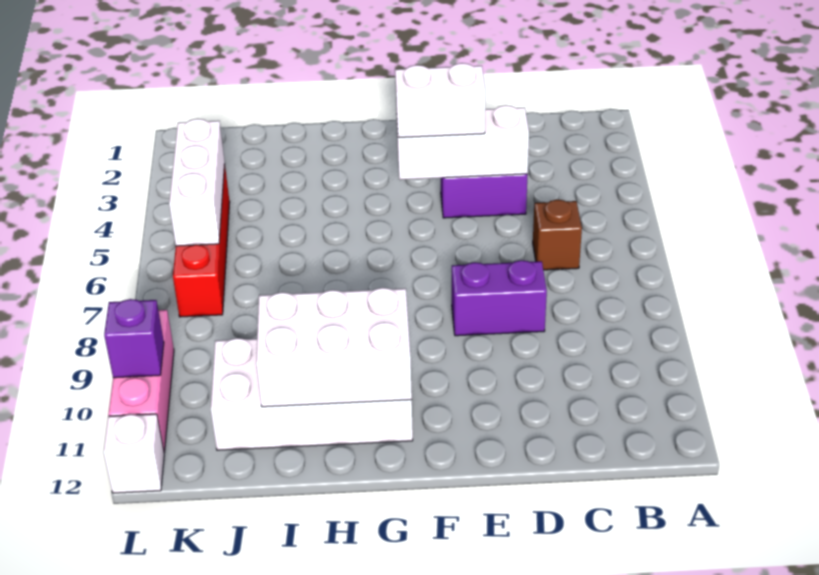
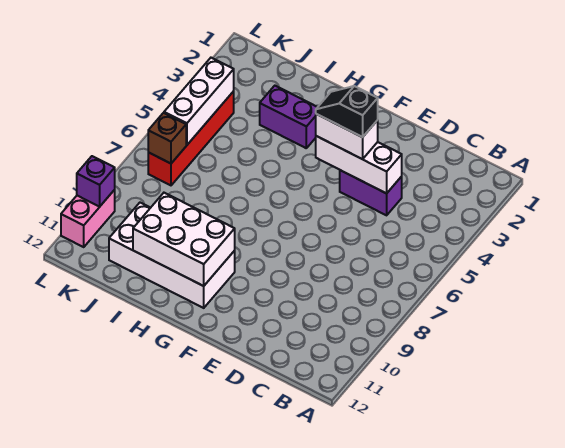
brown brick C6 level 1 -> brown brick K7 level 2
purple brick D8:E8 level 1 -> purple brick H3:I3 level 1
none -> black slope E4:F4 level 4 top E
pink brick L9:L11 level 1 -> pink brick L10:L11 level 1
white brick L12 level 1 -> none

